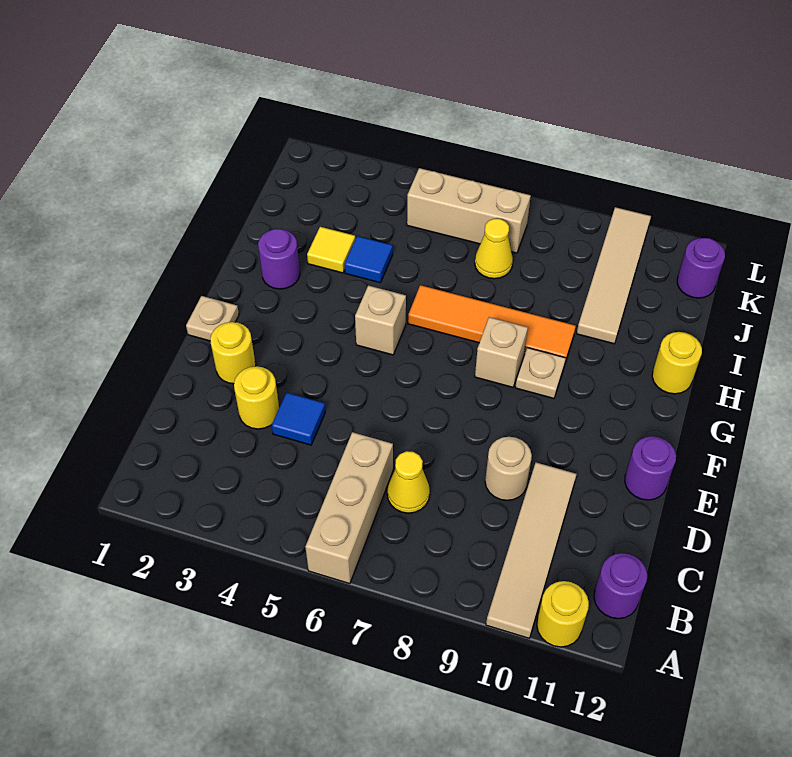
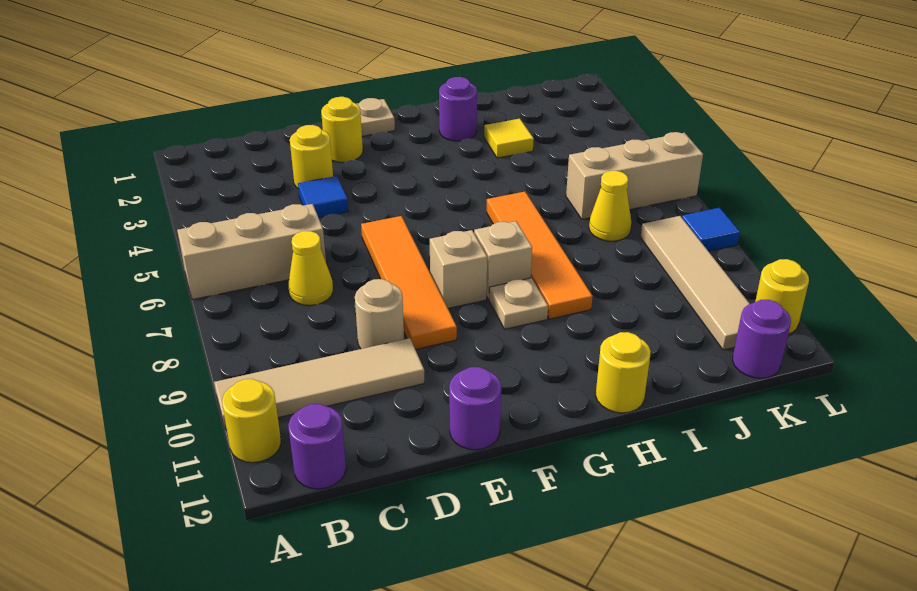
none -> orange tile E6:E9 level 1
tan brick G5 level 1 -> tan brick F8 level 1
blue tile I4 level 1 -> blue tile L8 level 1
tan tile I10:L10 level 1 -> tan tile K8:K11 level 1
tan brick K5:K7 level 1 -> tan brick J6:L6 level 1
none -> yellow round brick L11 level 1

